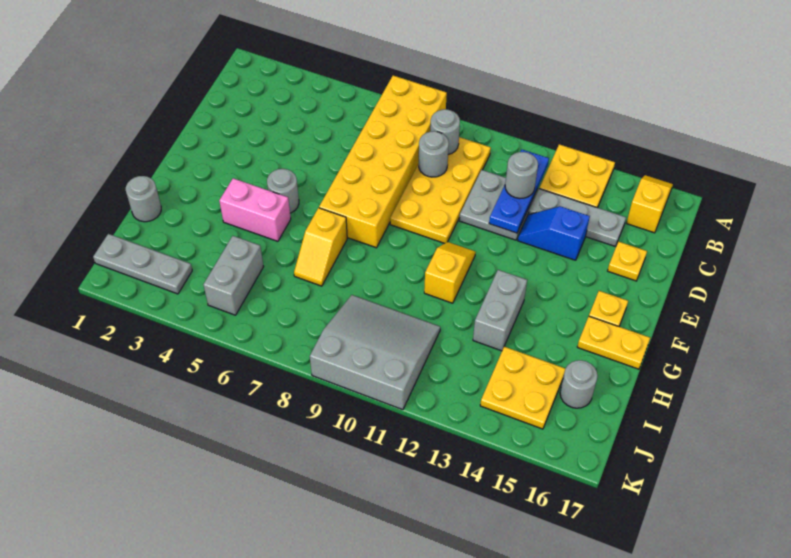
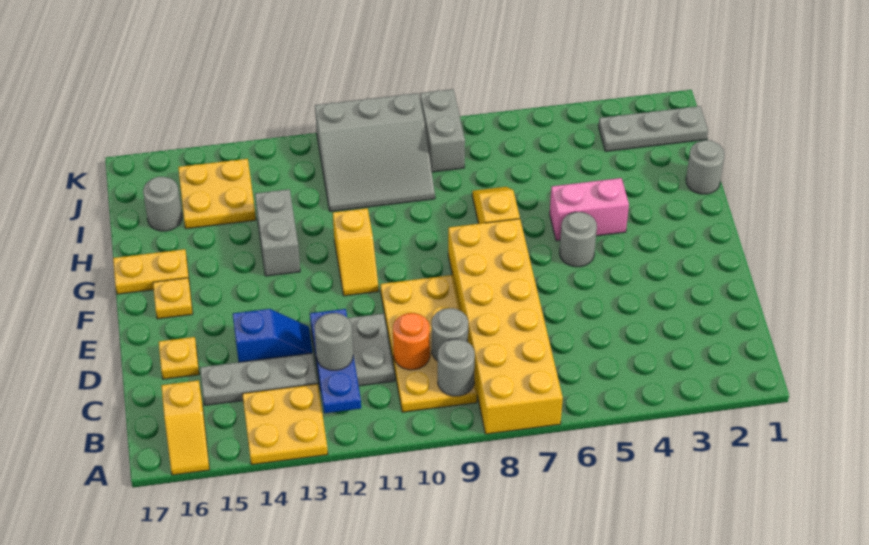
none -> orange round brick C10 level 2
grey brick I5:J5 level 1 -> grey brick J8:K8 level 1

